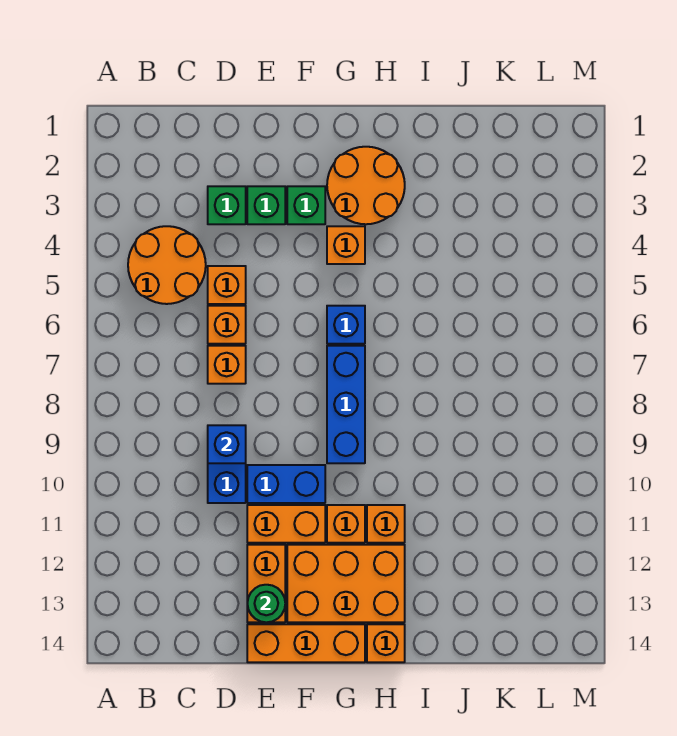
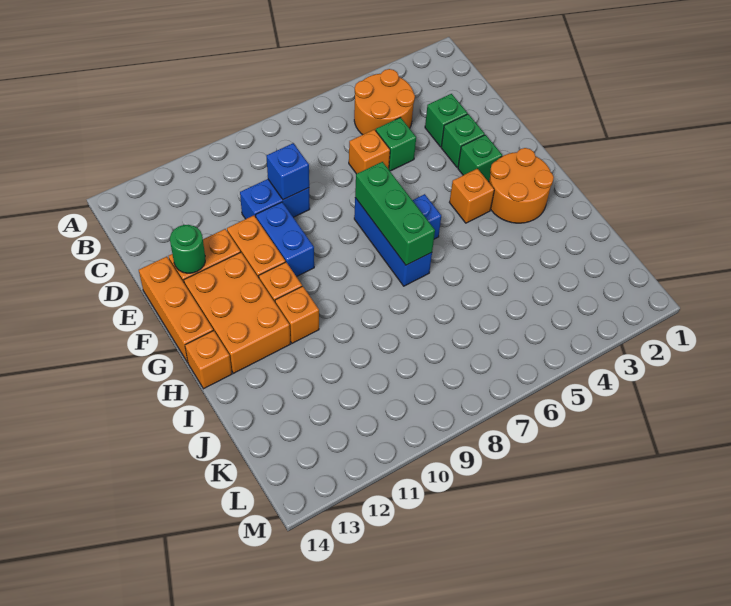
orange brick D5 level 1 -> green brick D5 level 1
orange brick D7 level 1 -> none
none -> green brick F7:H7 level 2
blue brick G7:G9 level 1 -> blue brick F7:H7 level 1

